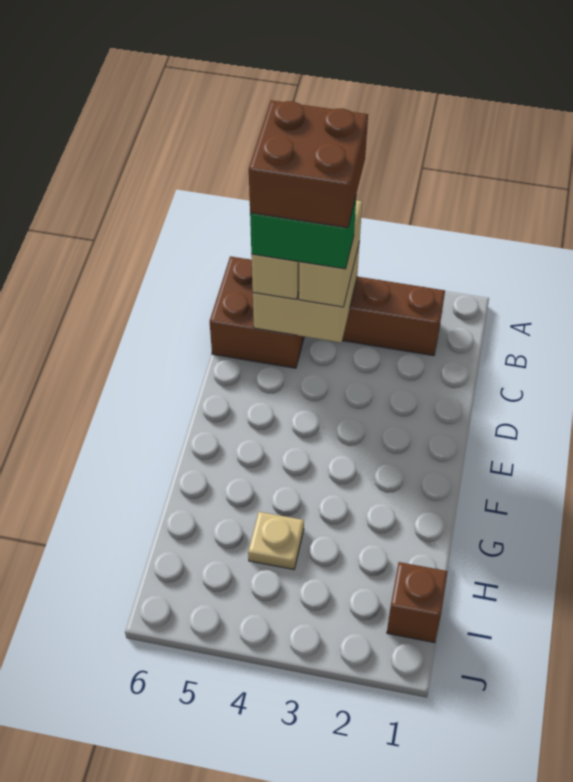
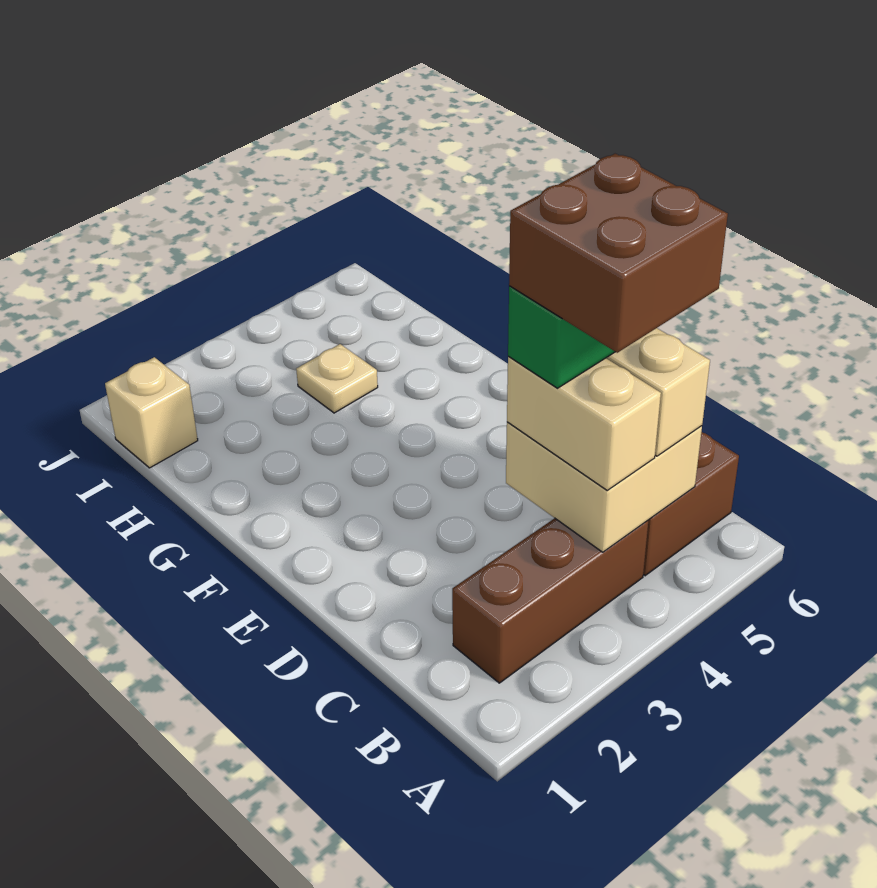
brown brick I1 level 1 -> tan brick I1 level 1

